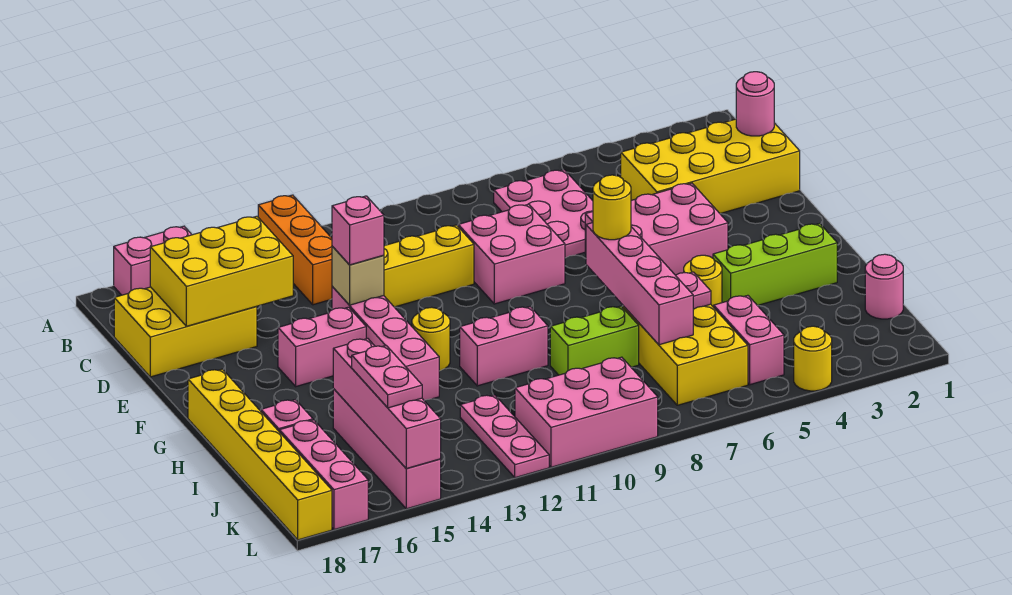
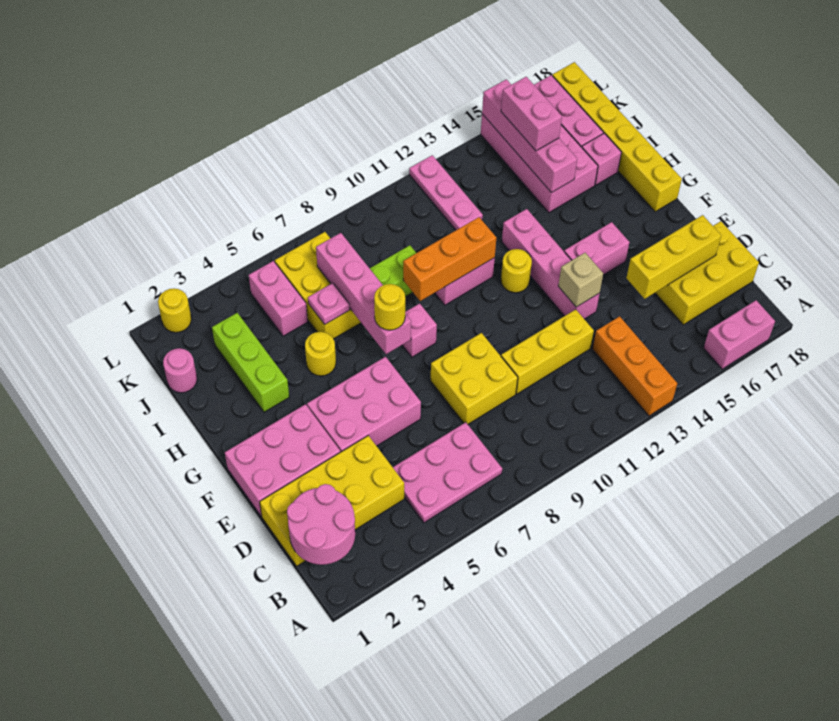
pink plate B6:D7 level 1 -> pink plate B5:C7 level 1
pink round brick C1 level 2 -> pink round brick B1:C2 level 2
yellow brick C15:D17 level 2 -> yellow brick D15:D17 level 2
pink brick D8:E9 level 1 -> yellow brick D8:E9 level 1
pink brick E13 level 3 -> pink brick G8 level 1
lime brick H2:H4 level 1 -> lime brick H3:J3 level 1
none -> orange brick H9:H11 level 2
pink brick I15:L15 level 1 -> pink brick I15:L16 level 1
pink plate J15:K15 level 3 -> pink brick J15:K15 level 3
pink brick K9:L11 level 1 -> pink brick E1:F3 level 1
yellow round brick L4 level 1 -> yellow round brick L2 level 1

